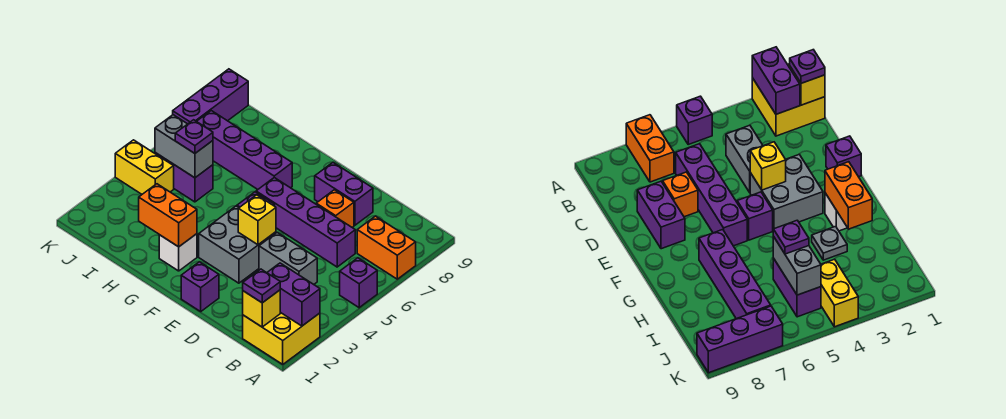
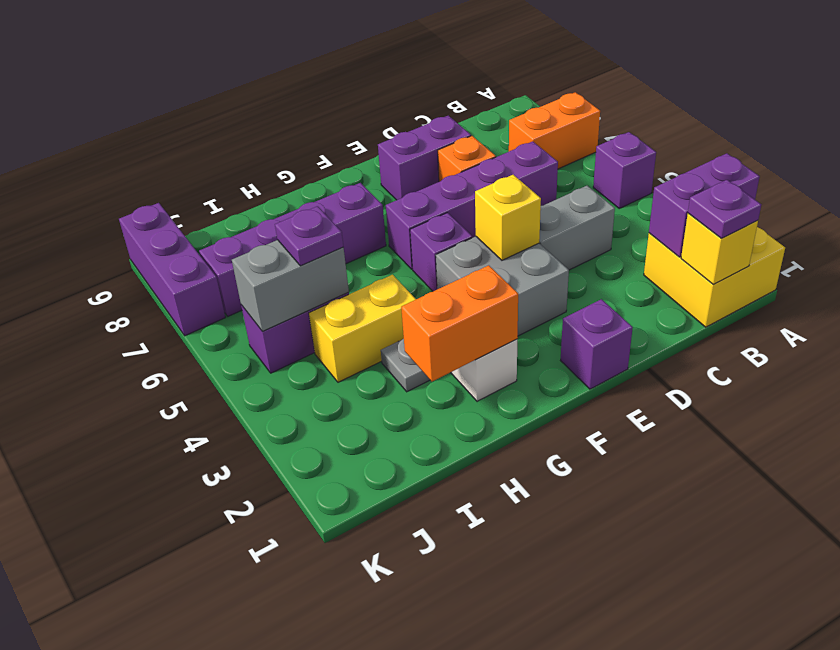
yellow brick J4:K4 level 1 -> yellow brick H4:I4 level 1

